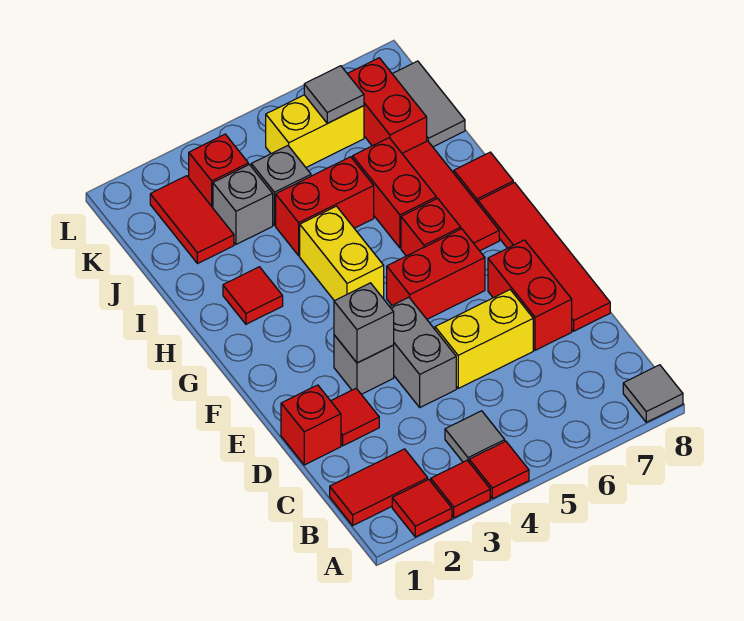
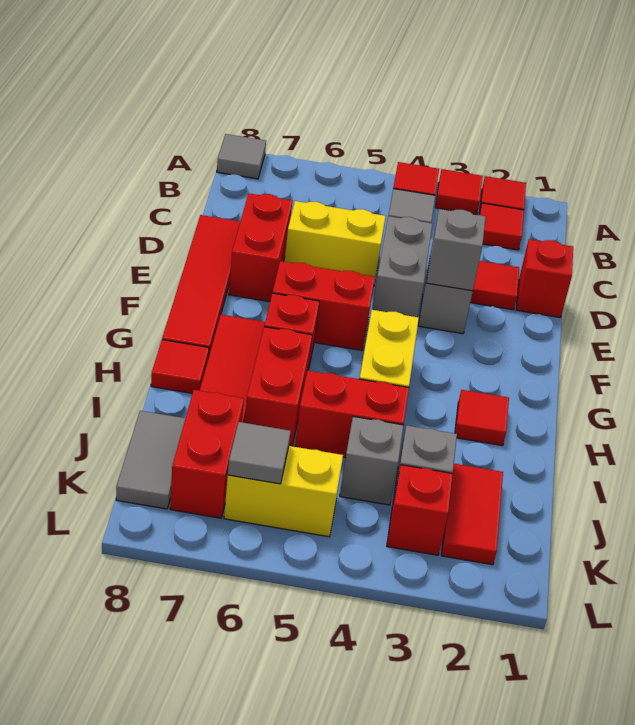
red tile B1:B2 level 1 -> red tile B2 level 1

